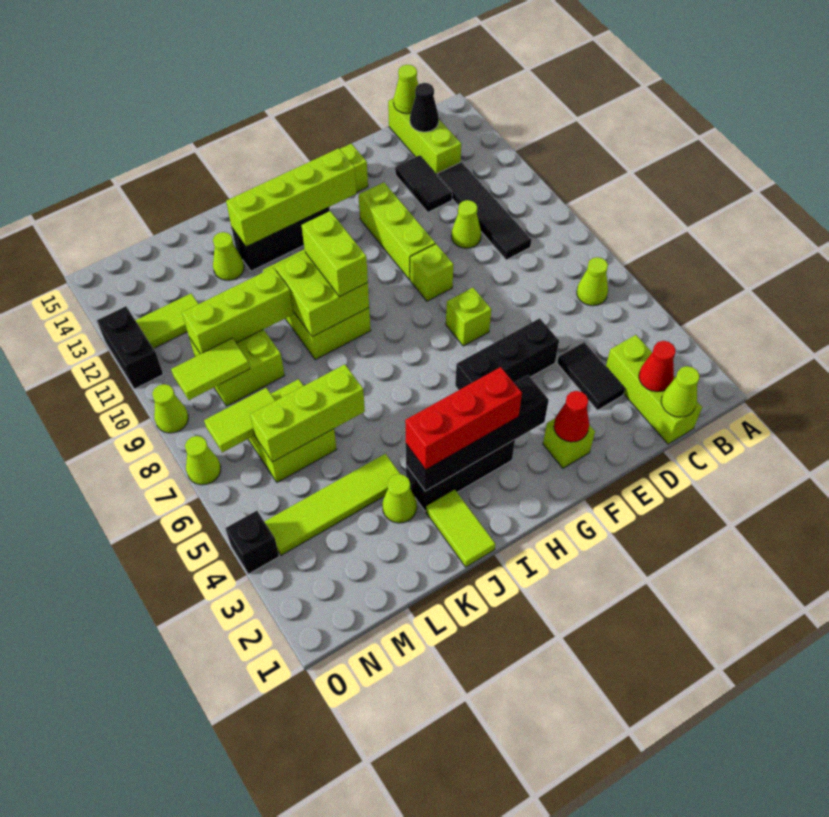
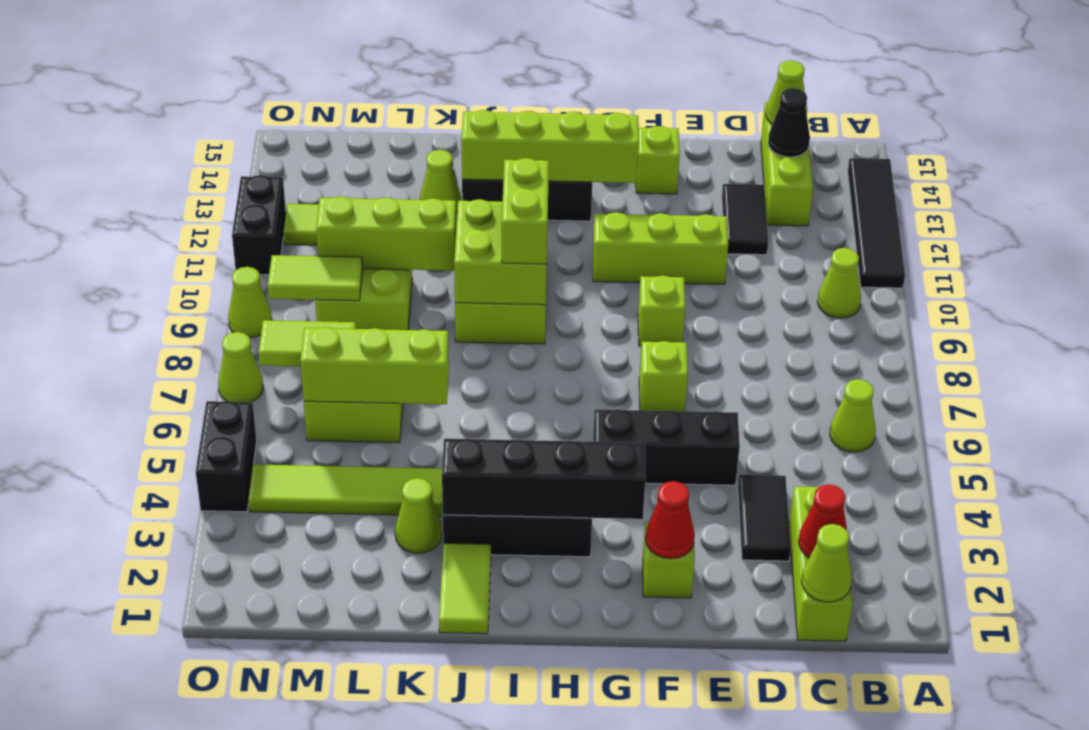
black tile C9:C12 level 1 -> black tile A11:A14 level 1
lime cone D10 level 1 -> lime cone B10 level 1
lime brick F10:F12 level 1 -> lime brick E11:G11 level 1
red brick H3:J3 level 3 -> none
black brick O4 level 1 -> black brick O4:O5 level 1

